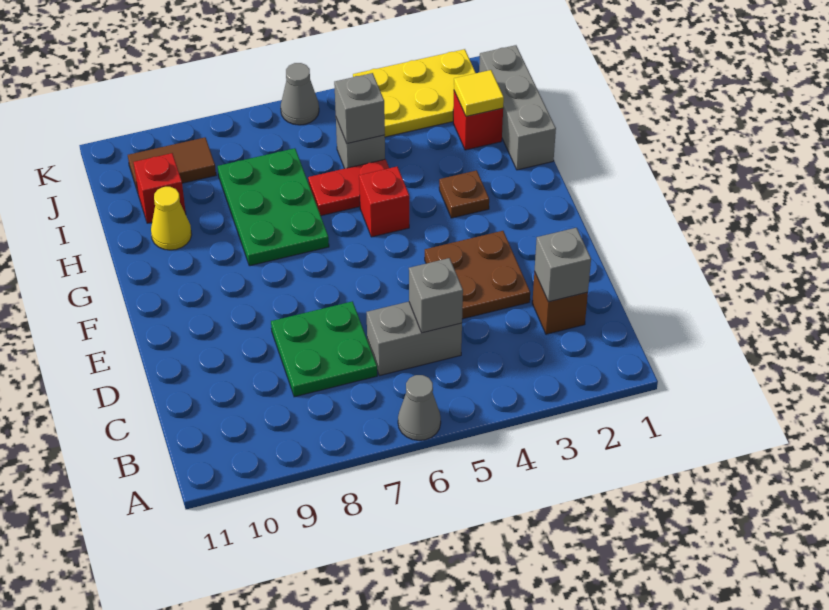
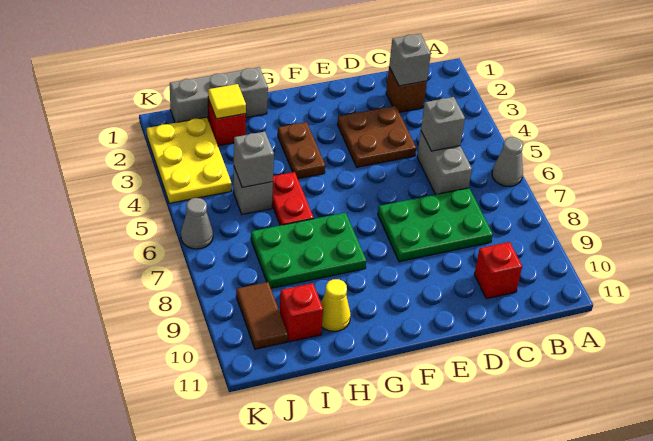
green plate C7:D8 level 1 -> green plate C7:E8 level 1
brown plate G3 level 1 -> brown plate G3:G4 level 1
red brick G5 level 1 -> red brick C10 level 1

